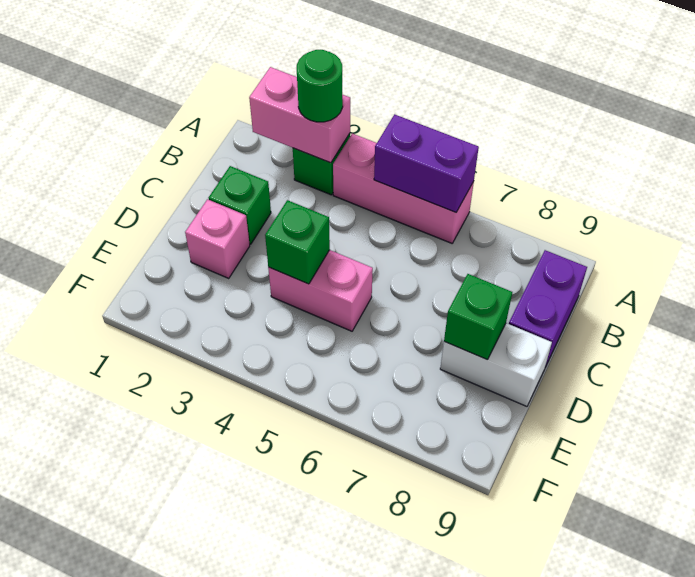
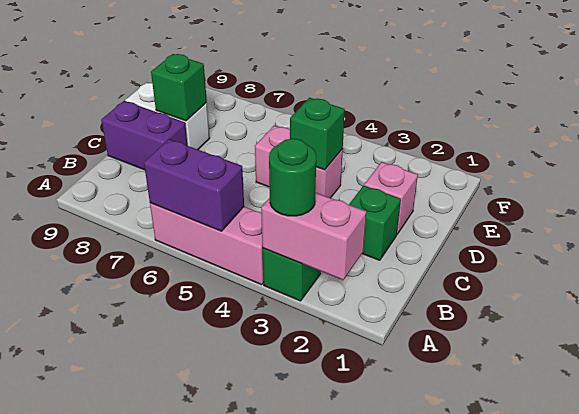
purple brick B9:C9 level 1 -> purple brick C8:C9 level 1

